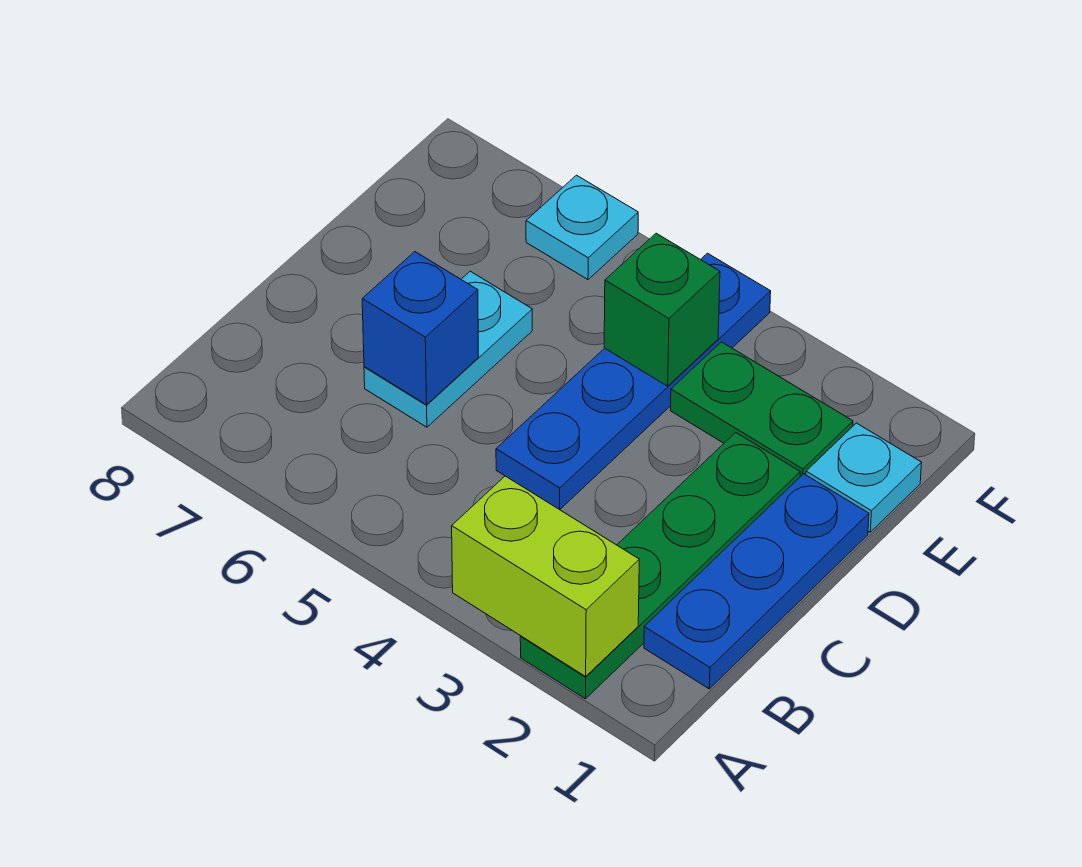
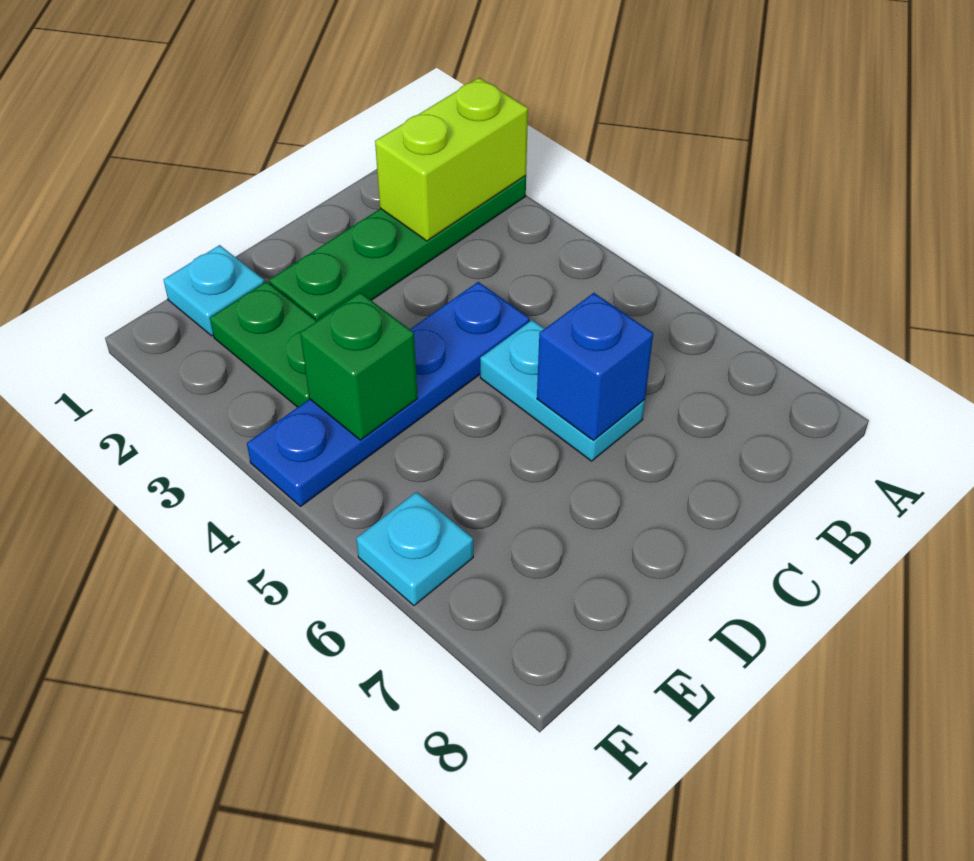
lime brick A2:A3 level 2 -> lime brick A2:B2 level 2
blue plate B1:D1 level 1 -> none
cyan plate C6:D6 level 1 -> cyan plate C5:C6 level 1

